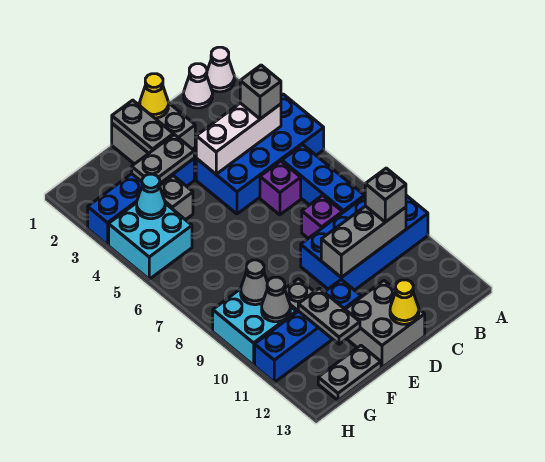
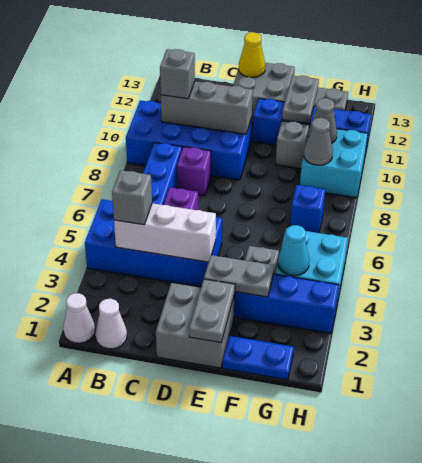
yellow cone D1 level 2 -> none
none -> blue plate F1:G1 level 1
none -> blue brick G7 level 1

